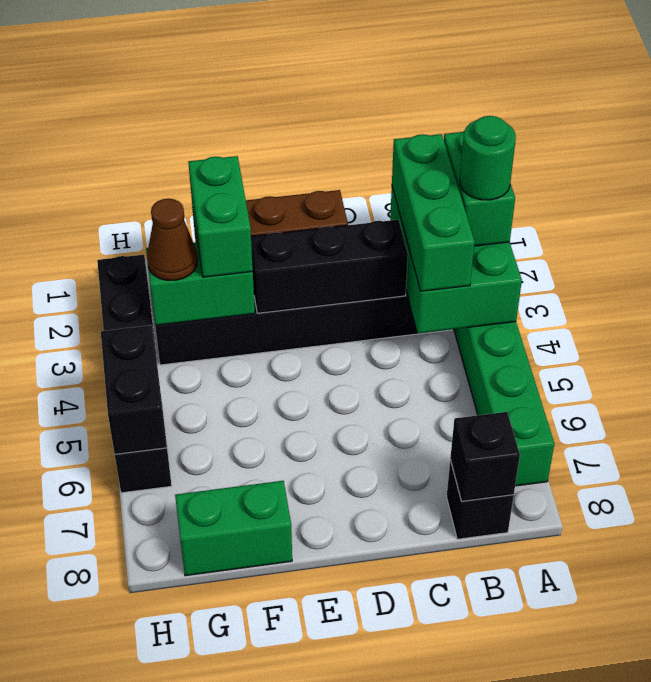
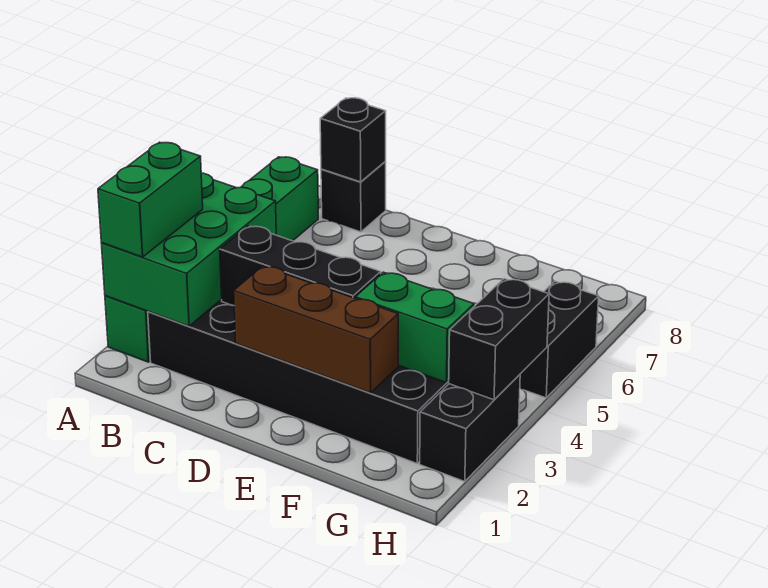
green round brick A3 level 4 -> none
green brick B2:B4 level 3 -> none
green brick F2:F3 level 3 -> none
green brick F8:G8 level 1 -> none
brown cone G3 level 3 -> none
black brick H5:H6 level 2 -> black brick H3:H4 level 2

